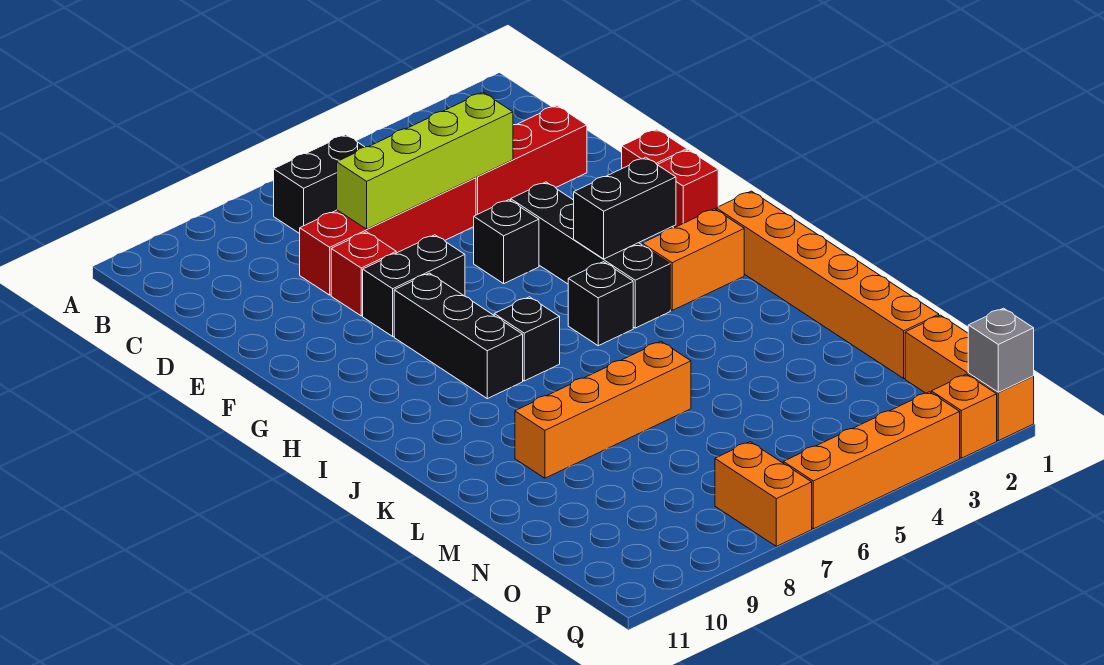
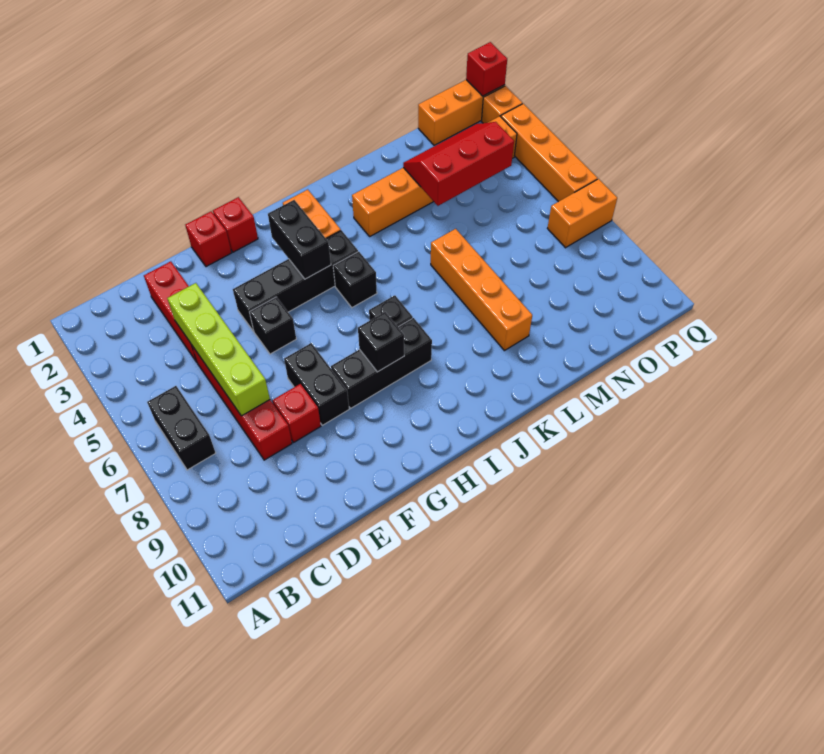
none -> black brick H8 level 2
orange brick I1:N1 level 1 -> orange brick K3:P3 level 1
none -> red slope M3:O4 level 2 top 4
grey brick Q1 level 2 -> red brick Q1 level 2

